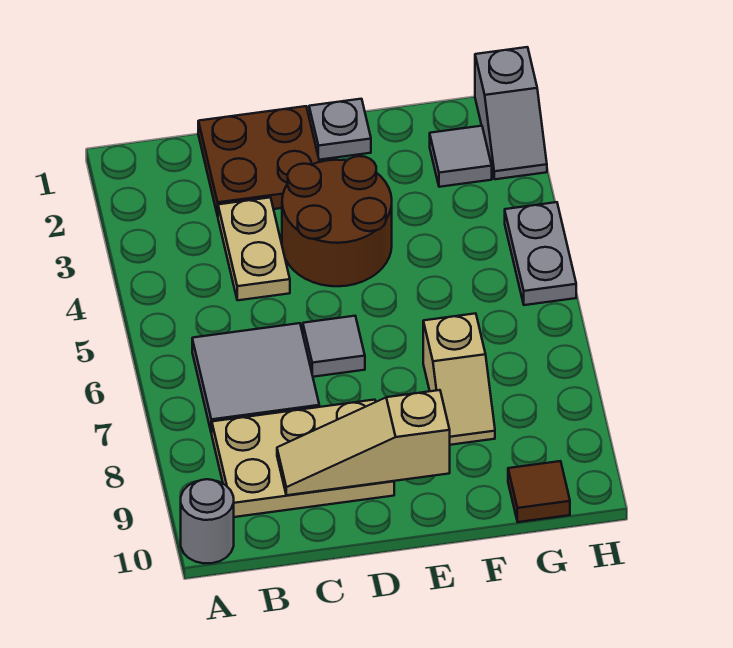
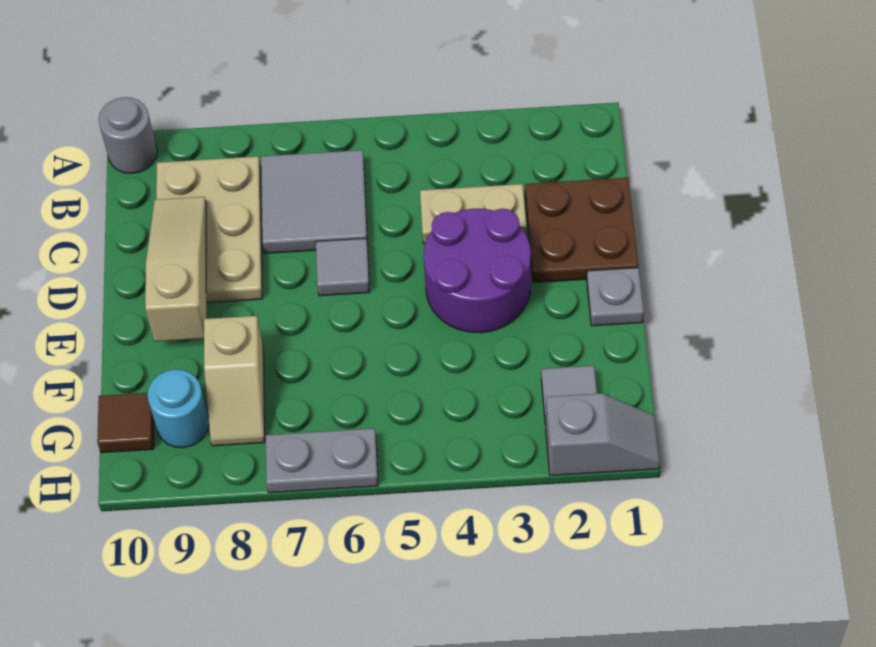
brown round brick D3:E4 level 1 -> purple round brick D3:E4 level 1
tan slope F7:F8 level 1 top 7 -> tan slope F8:G8 level 1 top F
none -> cyan round brick G9 level 1
grey slope H1:H2 level 1 top 1 -> grey slope H1:H2 level 1 top 2
grey plate H4:H5 level 1 -> grey plate H6:H7 level 1

